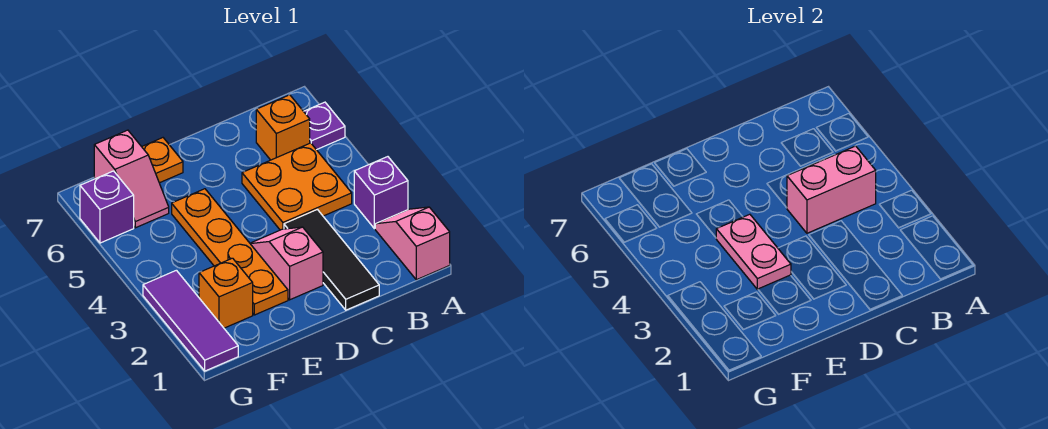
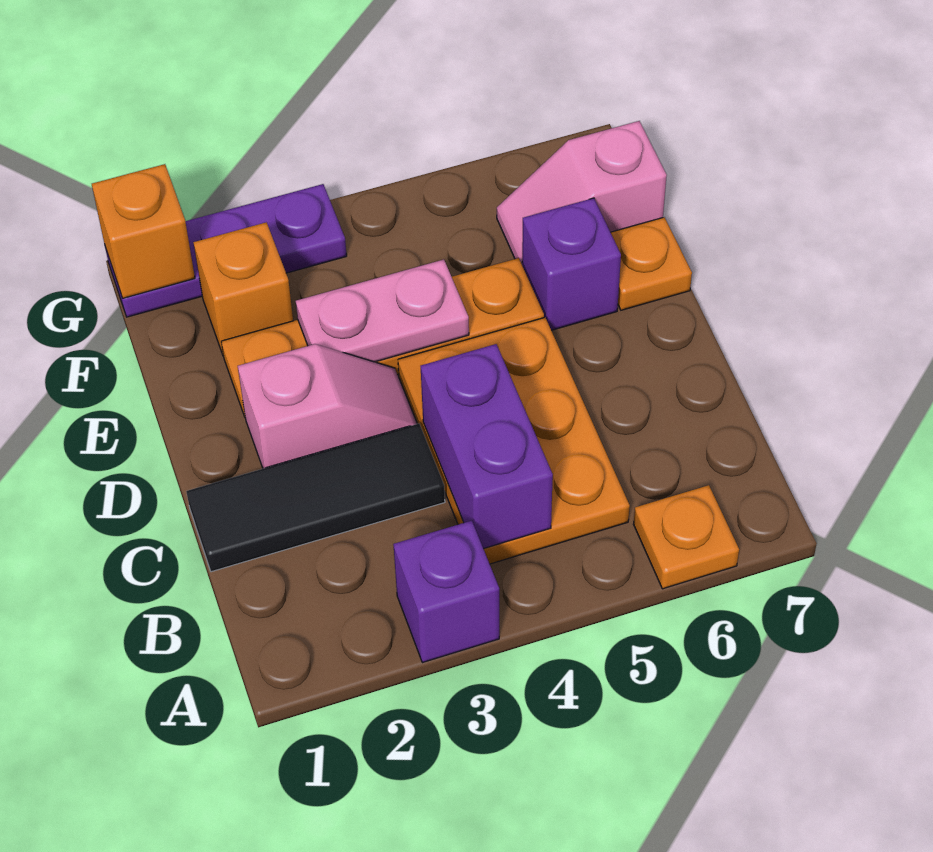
pink slope A1:A2 level 1 top 1 -> none
purple plate A6 level 1 -> orange plate A6 level 1
orange plate B4:C5 level 1 -> orange plate B4:D5 level 1
pink brick B4:C4 level 2 -> purple brick B4:C4 level 2
orange brick B6 level 1 -> orange brick G1 level 2
purple tile G1:G3 level 1 -> purple plate G1:G3 level 1
purple brick G6 level 1 -> purple brick E6 level 1

